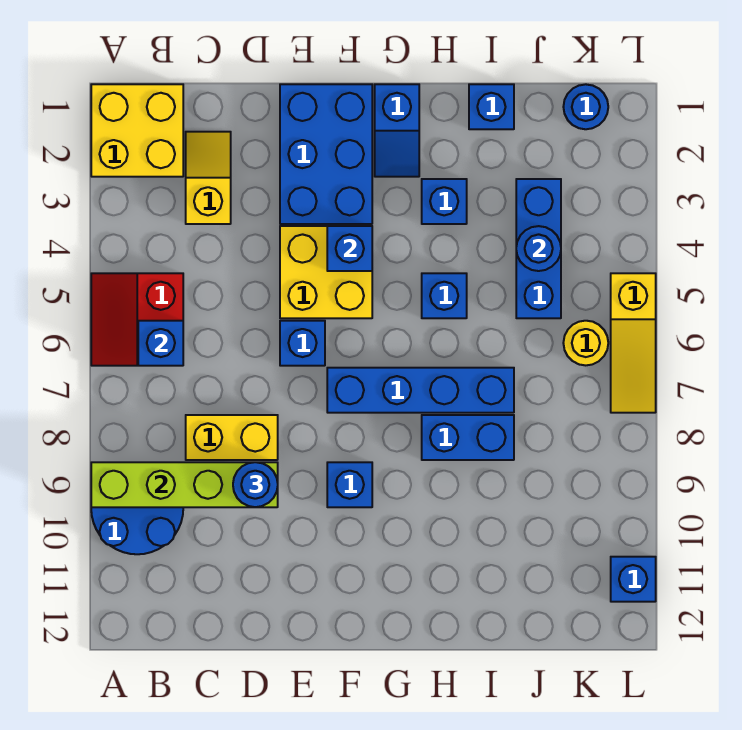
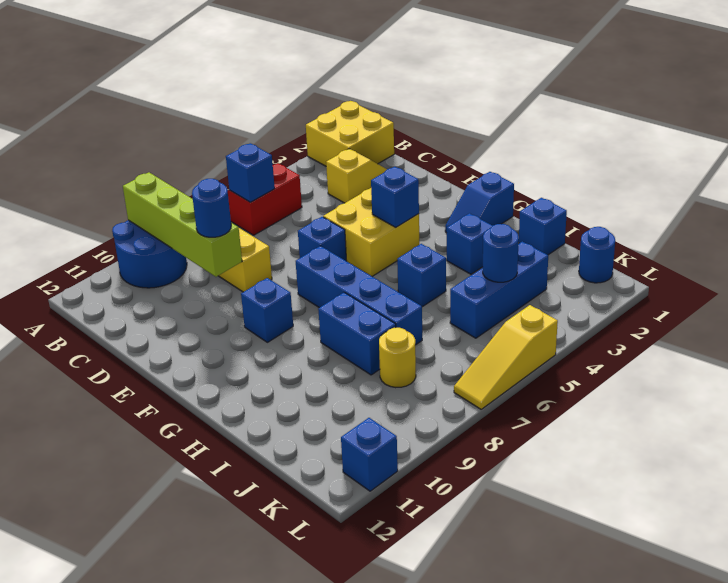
blue brick E1:F3 level 1 -> none
yellow round brick K6 level 1 -> yellow round brick J8 level 1

